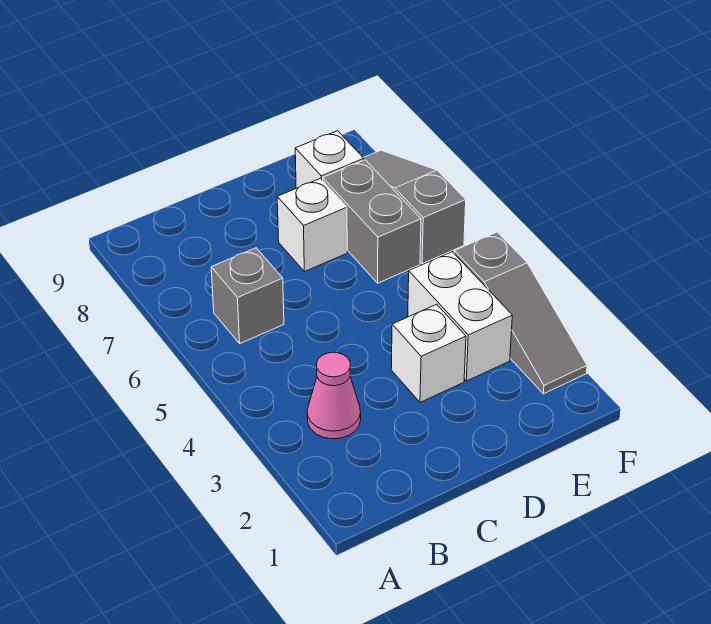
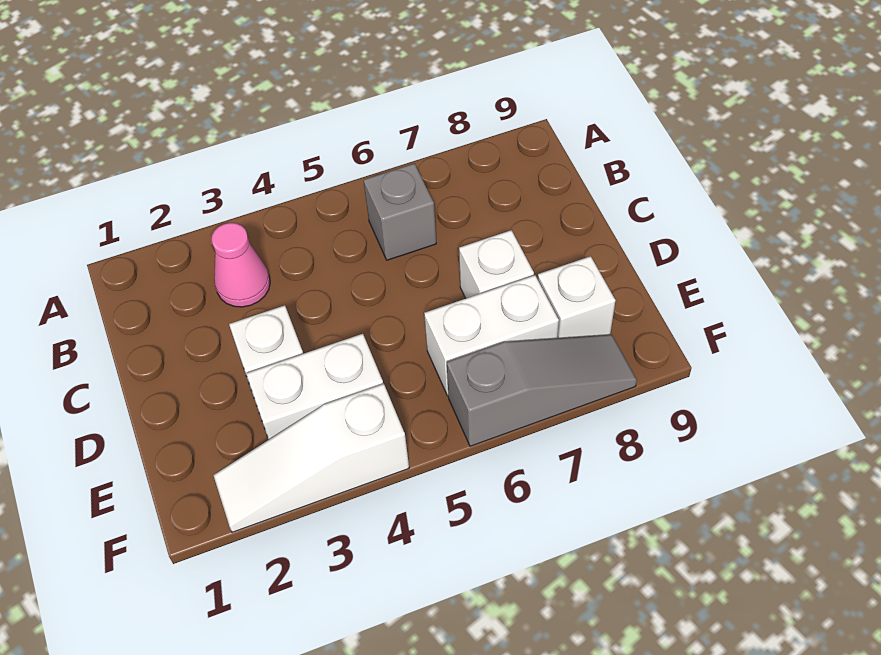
grey brick E6:E7 level 1 -> white brick E6:E7 level 1
grey slope F2:F4 level 1 top 4 -> white slope F2:F4 level 1 top 4

